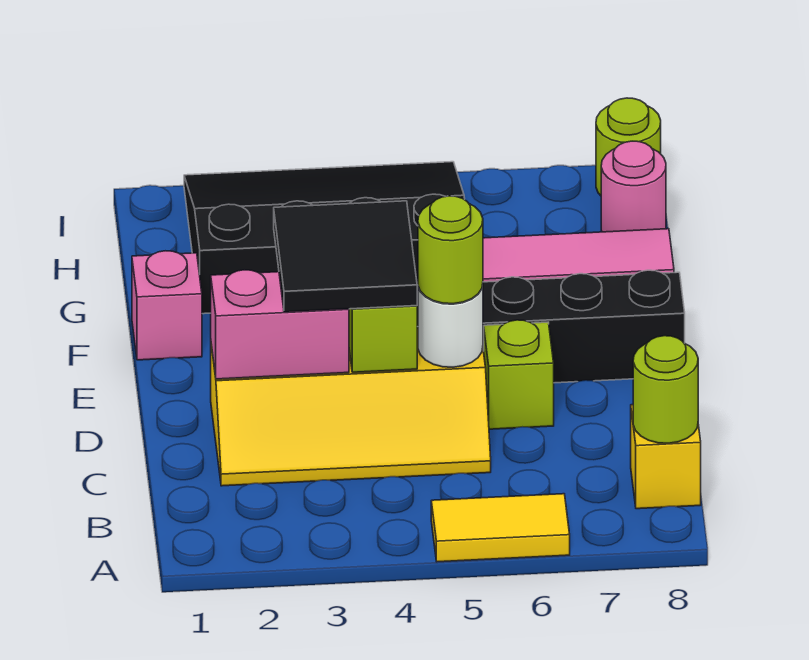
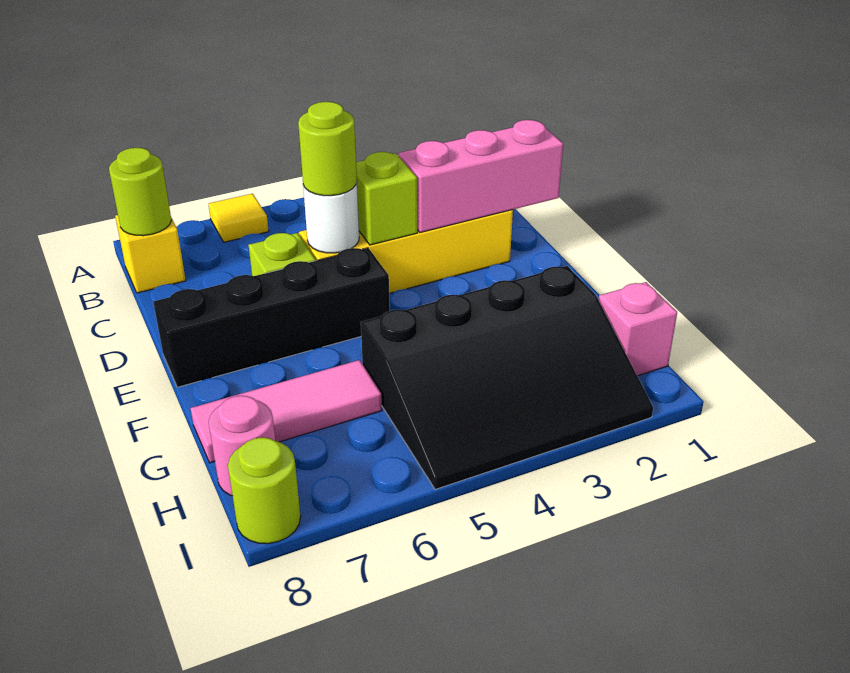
yellow tile A5:A6 level 1 -> yellow tile A6 level 1
pink brick D2:D3 level 2 -> pink brick D1:D3 level 2
black tile D3:E4 level 3 -> none
pink brick F1 level 1 -> pink brick H1 level 1

